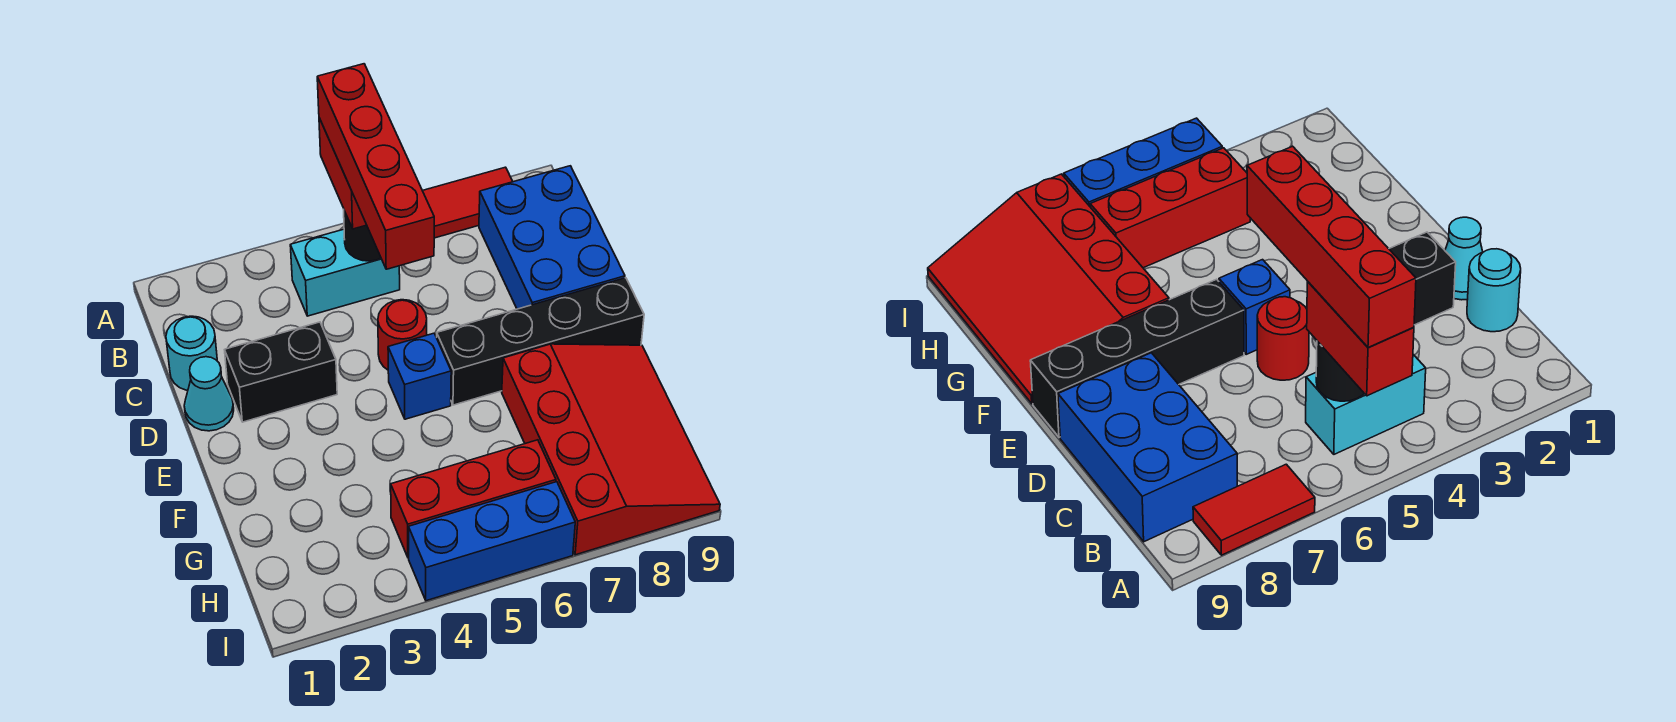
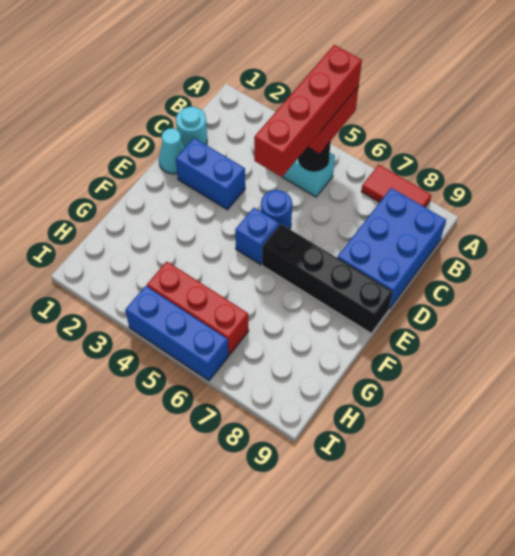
black brick D2:D3 level 1 -> blue brick D2:D3 level 1
red round brick D5 level 1 -> blue round brick D5 level 1
red slope F7:I9 level 1 top 7 -> none

